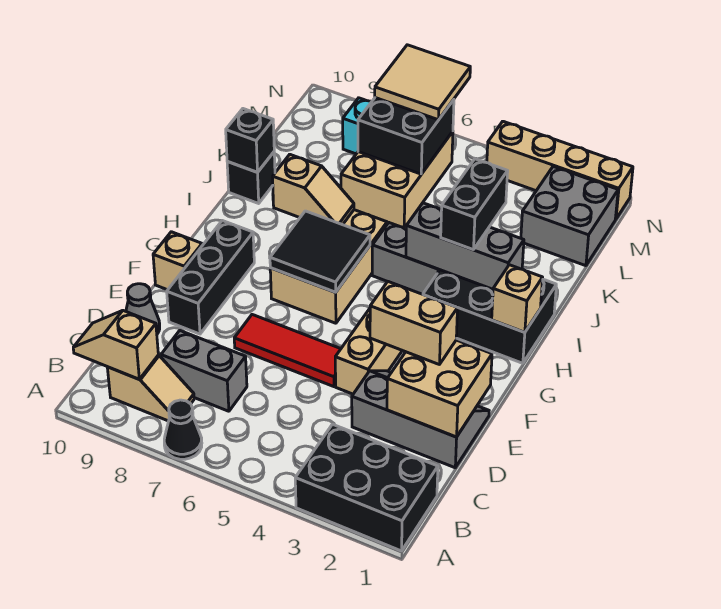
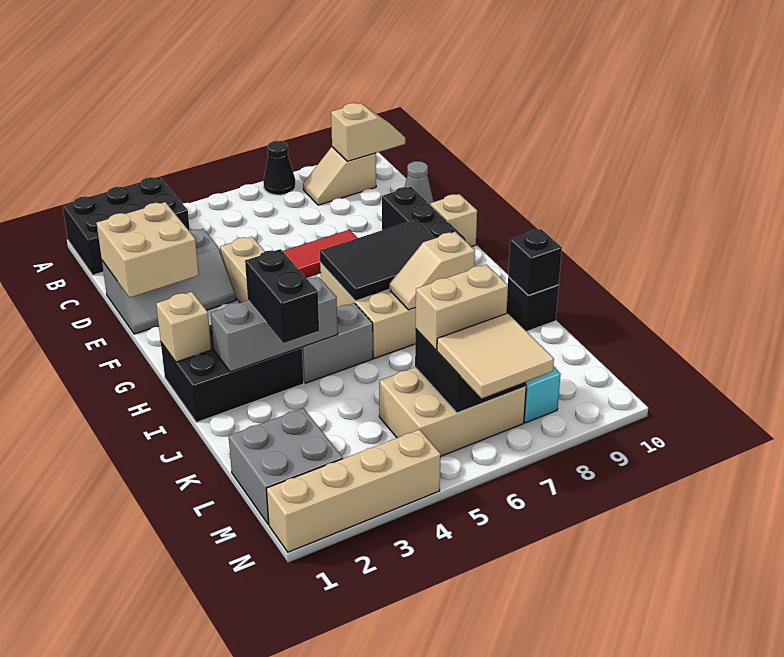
grey brick C7:C8 level 1 -> none
tan brick E2:E3 level 3 -> tan brick L6:L7 level 3
black tile G6:H7 level 2 -> black tile G6:H8 level 2
tan brick K6:M7 level 1 -> tan brick L5:M7 level 1

